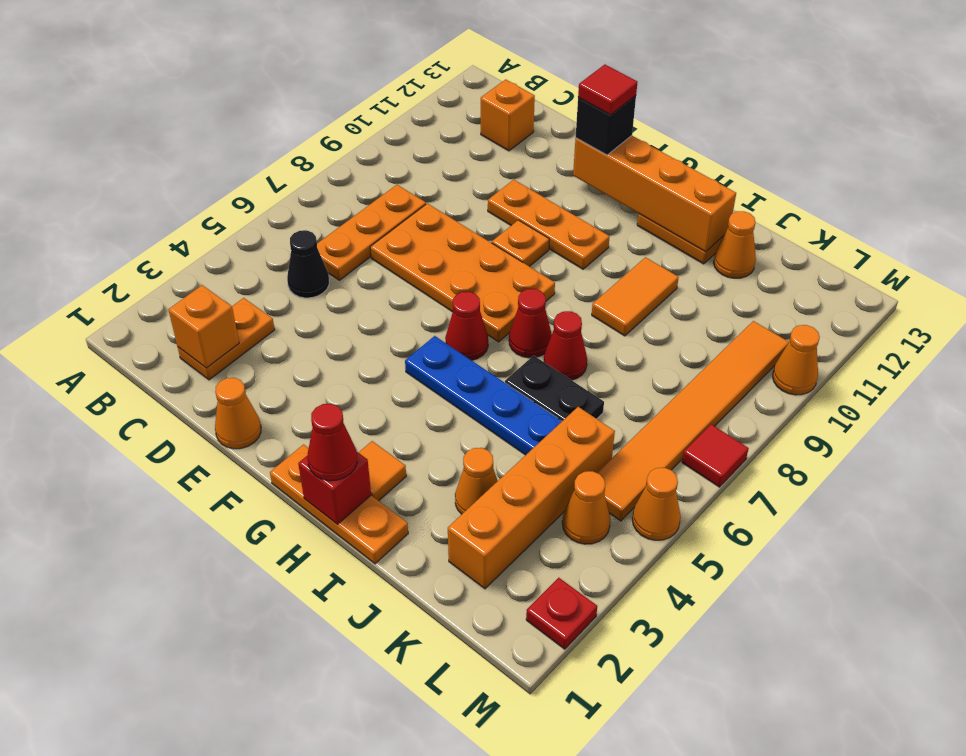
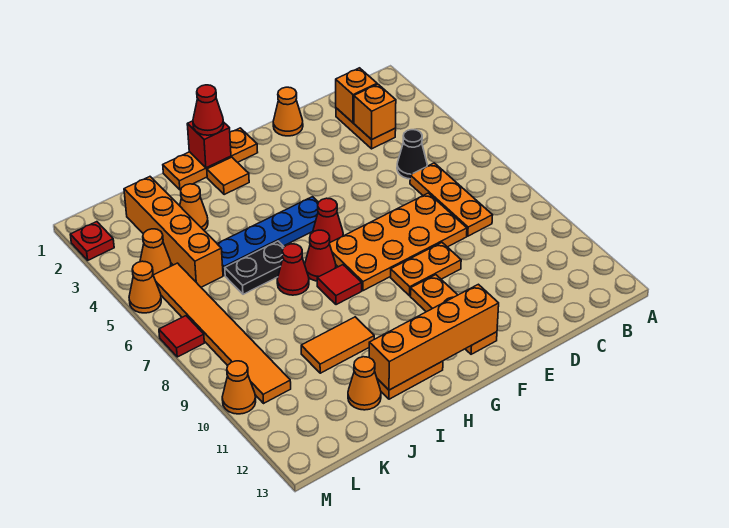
orange brick C12 level 1 -> orange brick C3 level 2
orange plate E10:G10 level 1 -> orange plate F10:F12 level 1
orange plate F9 level 1 -> orange plate E9:F9 level 1
black brick F12 level 3 -> none
red tile F12 level 4 -> red tile H8 level 1
orange tile I9:I10 level 1 -> orange tile I10:J10 level 1

